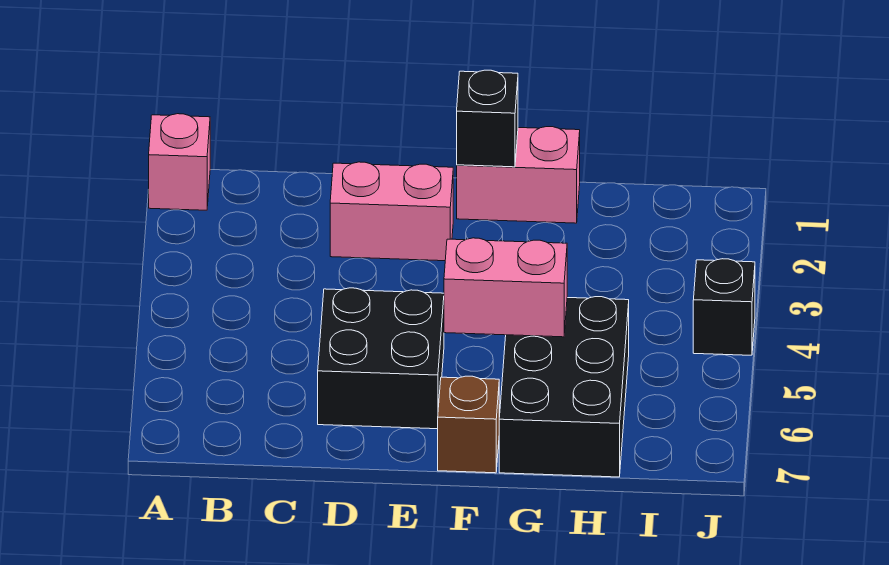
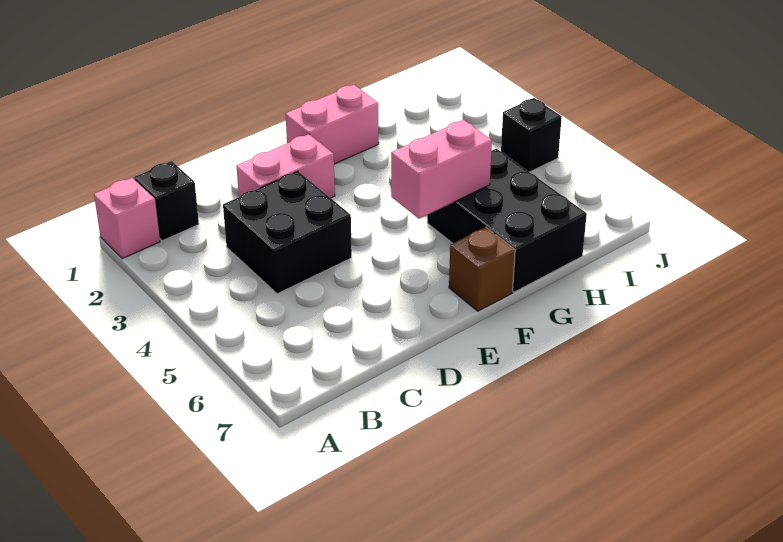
black brick D5:E6 level 1 -> black brick C3:D4 level 1
black brick F1 level 2 -> black brick B1 level 1

